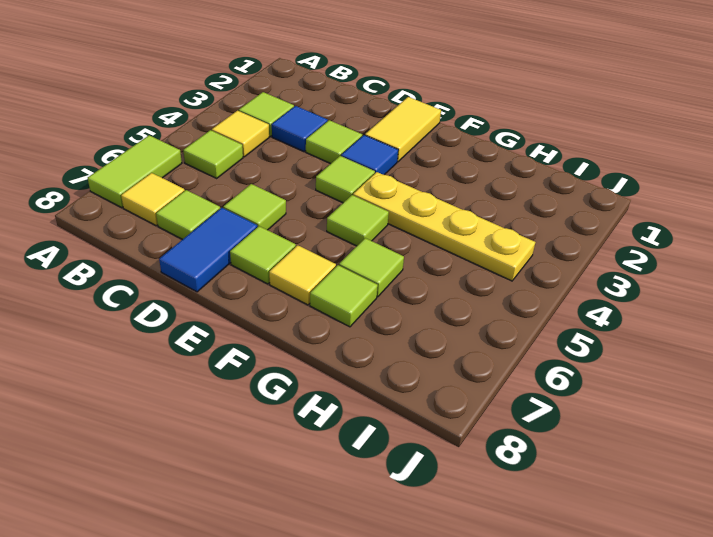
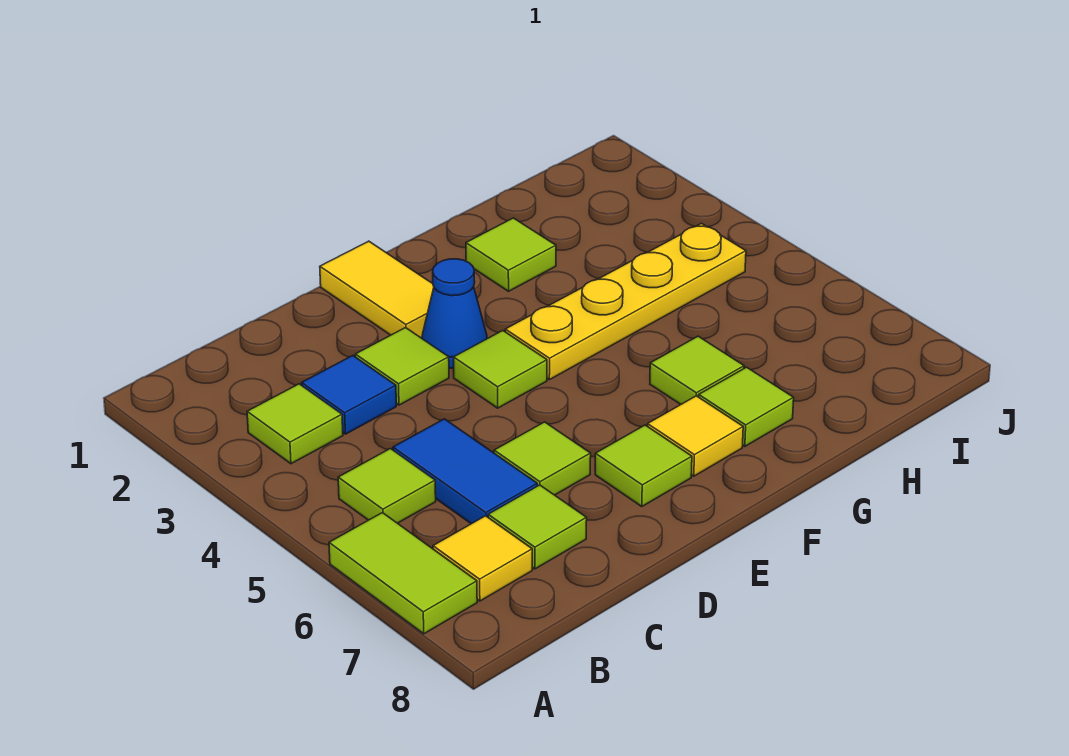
yellow tile B4 level 1 -> none
blue tile D7:D8 level 1 -> blue tile C5:C6 level 1
blue tile E3 level 1 -> blue cone E3 level 1
lime tile F5 level 1 -> lime tile G2 level 1

